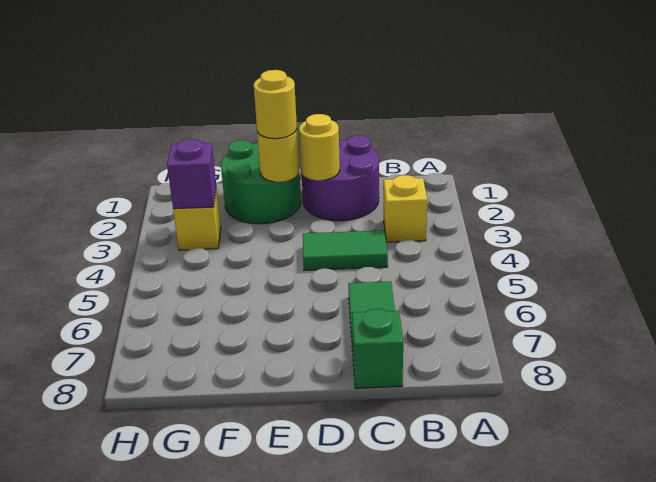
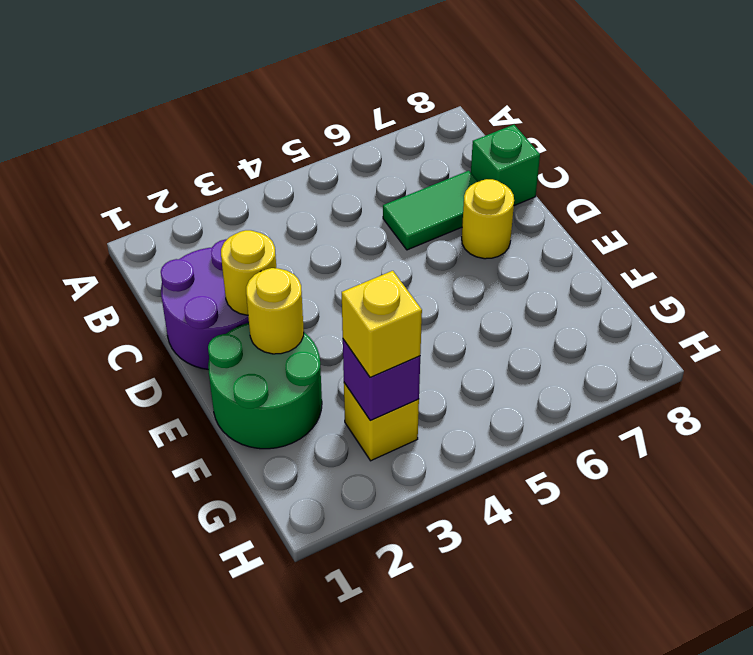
yellow brick B3 level 1 -> yellow brick G3 level 3
green tile C4:D4 level 1 -> none
yellow round brick E2 level 3 -> yellow round brick D7 level 1

